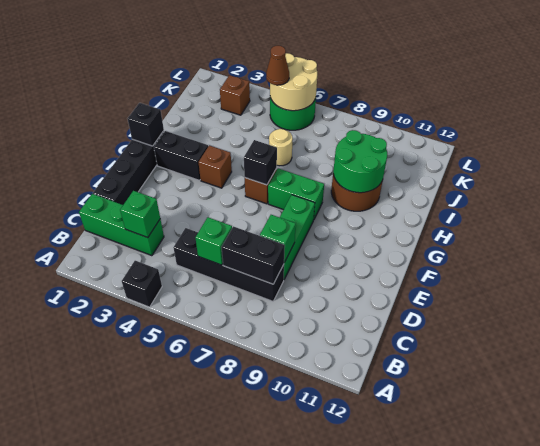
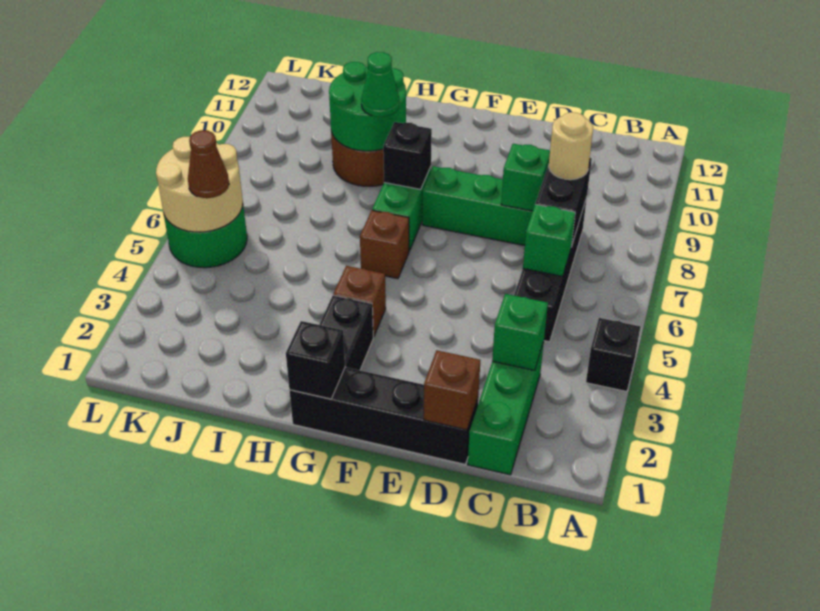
black brick G6 level 2 -> black brick G8 level 2
none -> green cone H9 level 3
tan round brick I6 level 1 -> tan round brick C8 level 3
brown brick K3 level 1 -> brown brick D1 level 2

